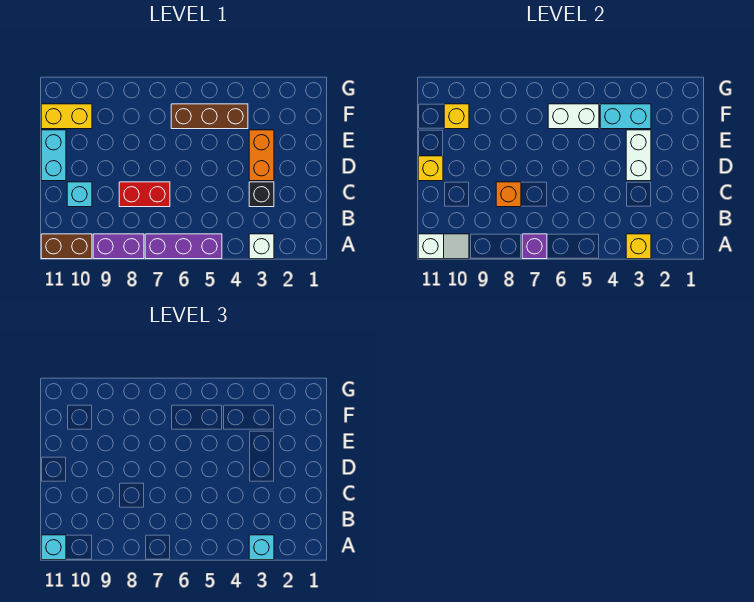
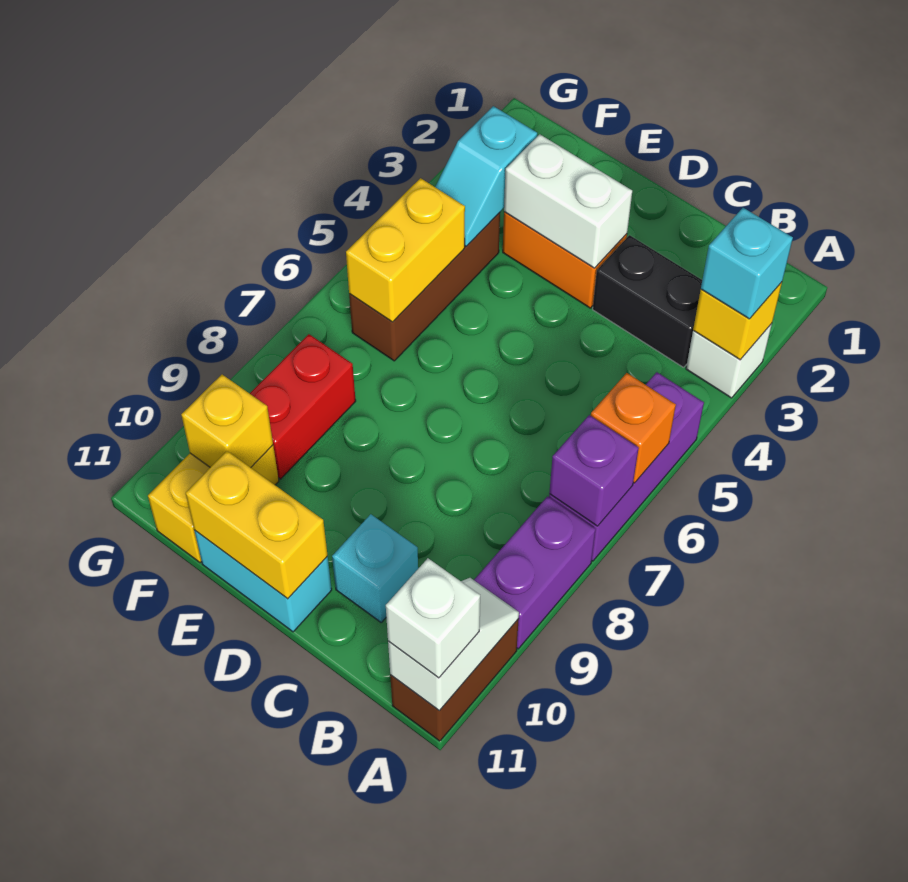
cyan brick A11 level 3 -> white brick A11 level 3
black brick C3 level 1 -> black brick B3:C3 level 1
red brick C7:C8 level 1 -> red brick F8:F9 level 1
orange brick C8 level 2 -> orange brick A6 level 2
yellow brick D11 level 2 -> yellow brick D11:E11 level 2
cyan brick F3:F4 level 2 -> cyan slope F3:F4 level 2 top 3
white brick F5:F6 level 2 -> yellow brick F5:F6 level 2

